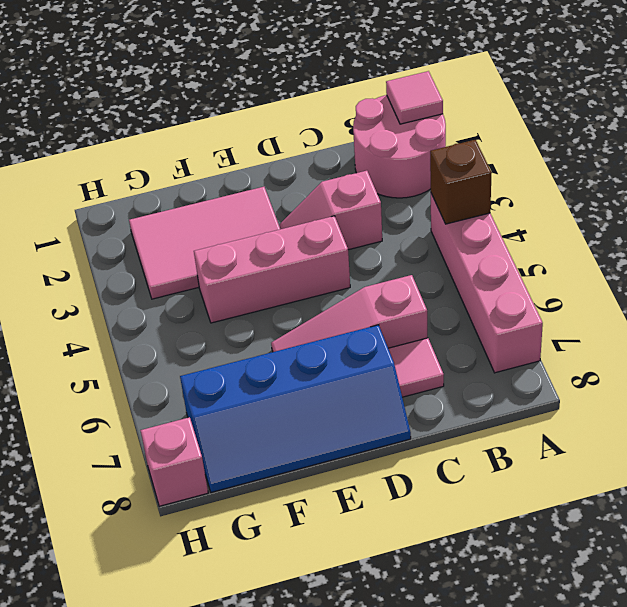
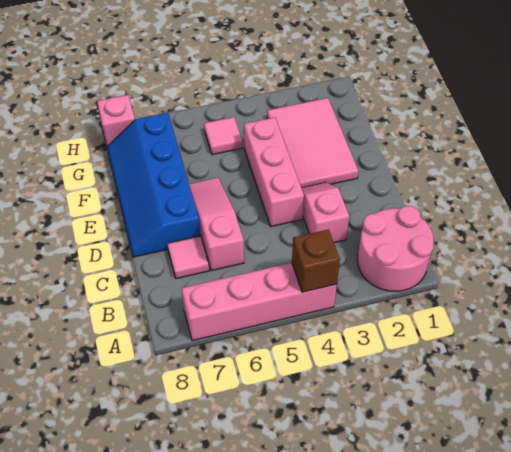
pink tile A1 level 2 -> pink tile G5 level 1

